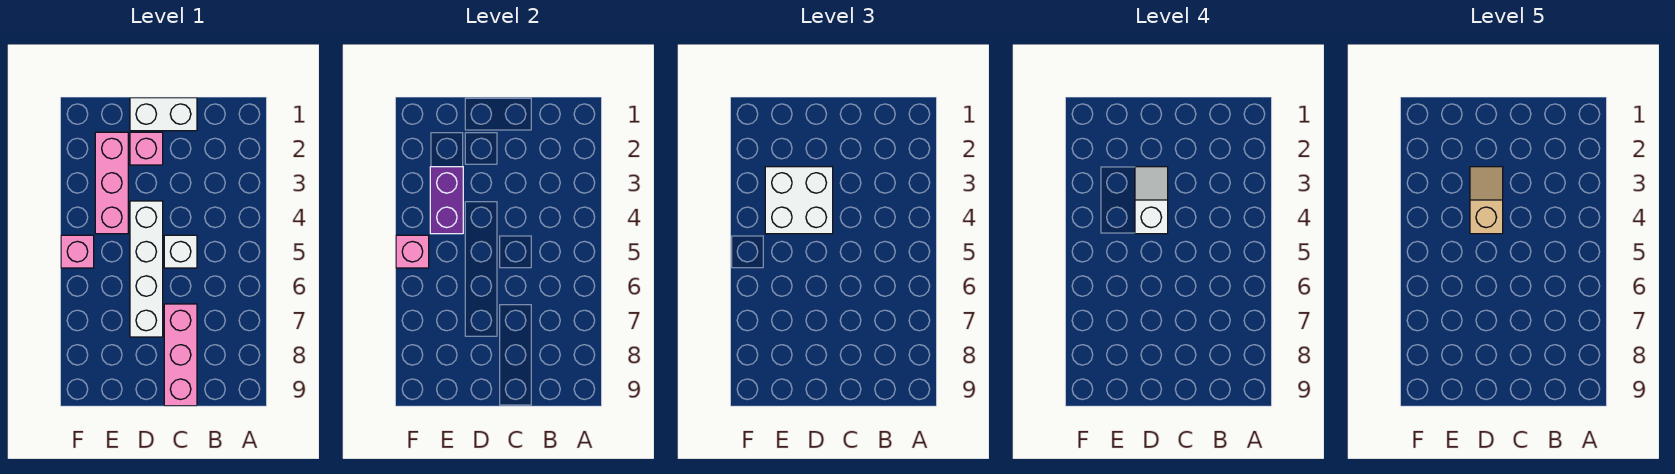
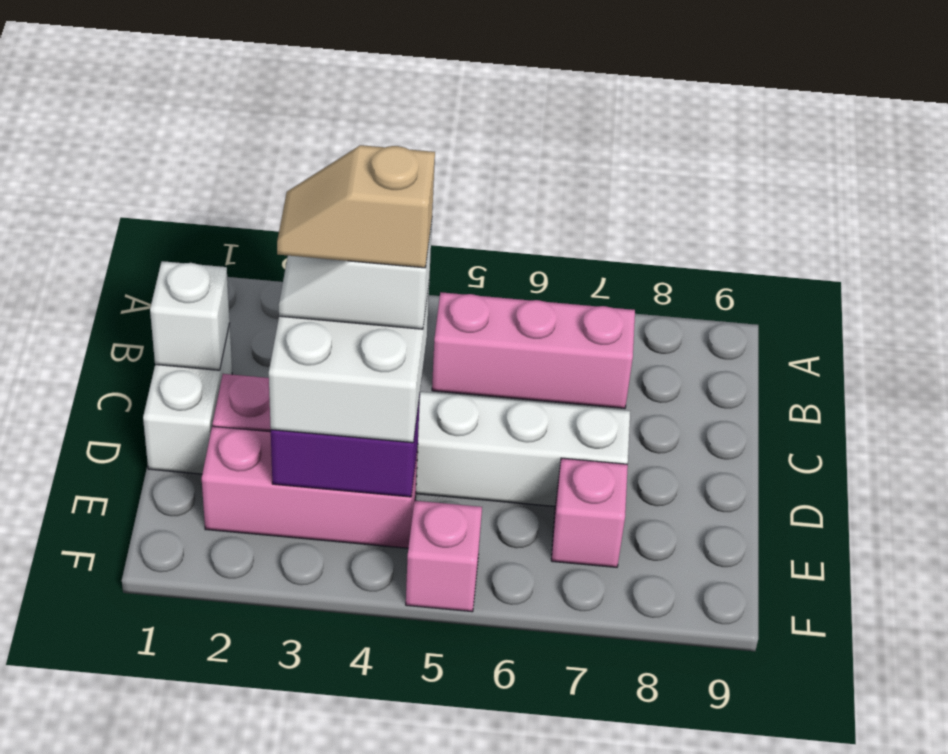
white brick C5 level 1 -> white brick C1 level 2
pink brick C7:C9 level 1 -> pink brick B5:B7 level 1
pink brick F5 level 2 -> pink brick E7 level 1

